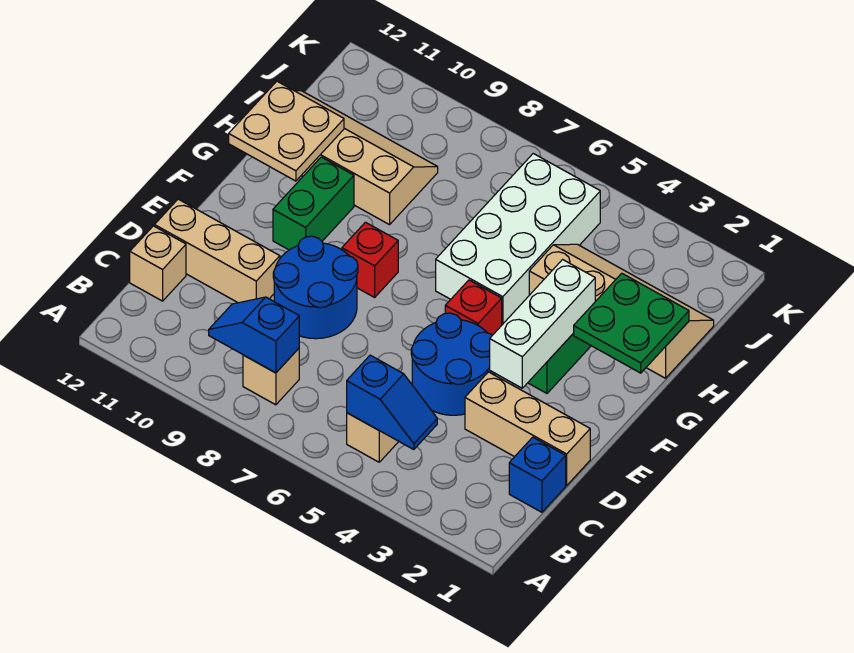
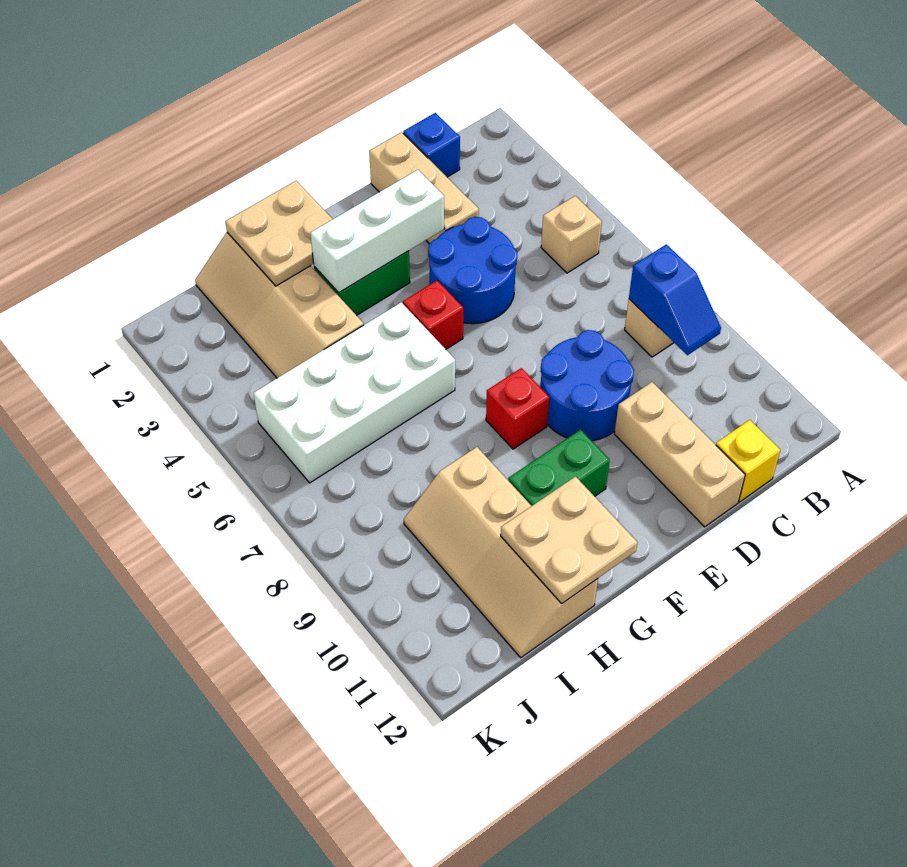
blue slope B4:B5 level 2 top 5 -> none
tan brick C12 level 1 -> yellow brick C12 level 1
green plate G1:H2 level 2 -> tan plate G1:H2 level 2

